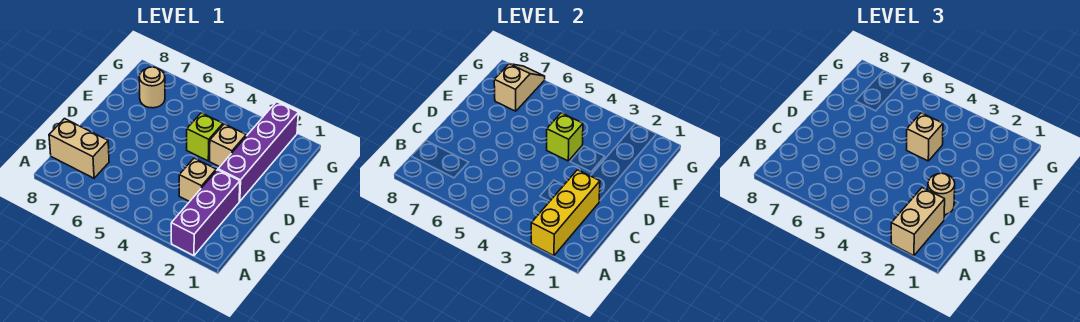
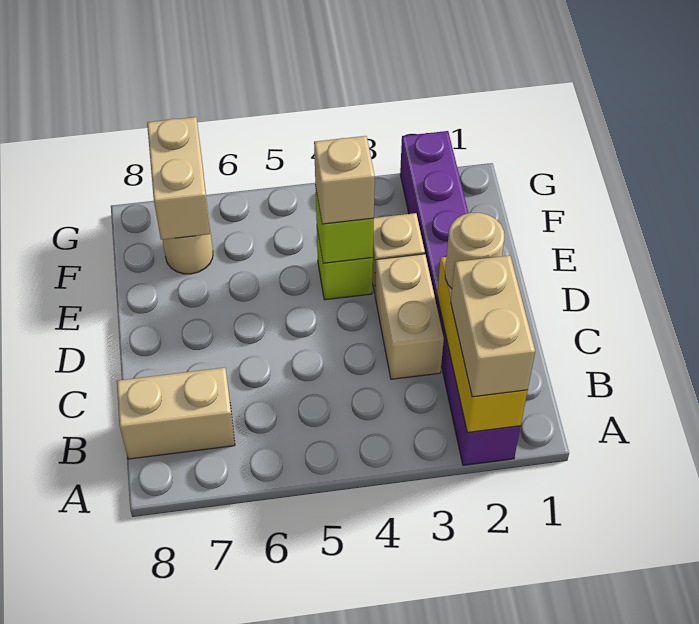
tan brick C3 level 1 -> tan brick C3:D3 level 1
tan slope F7:G7 level 2 top F -> tan brick F7:G7 level 2

